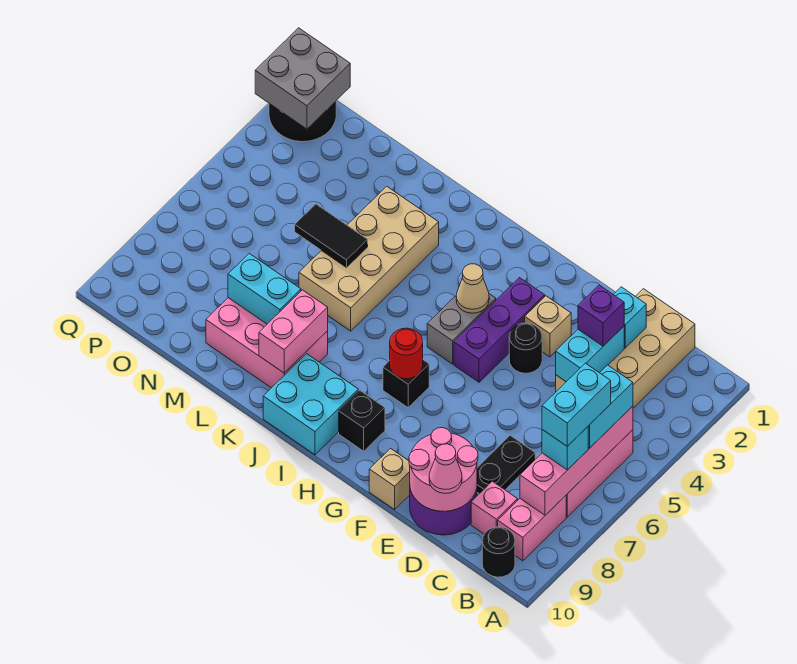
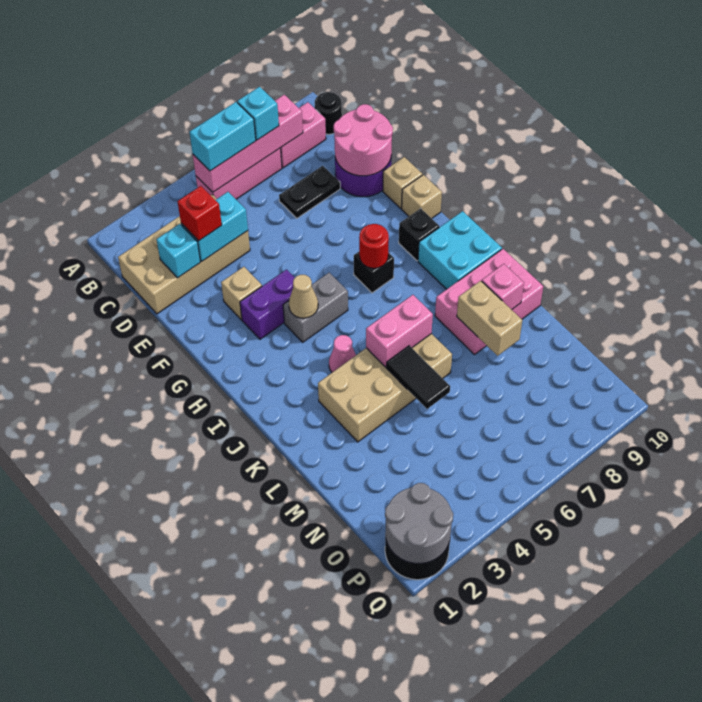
cyan brick B6:B7 level 4 -> none
pink brick C9 level 1 -> pink brick L9 level 2
purple brick D3 level 3 -> red brick D3 level 3
pink cone D10 level 3 -> pink cone J4 level 1
black round brick F4 level 1 -> none
purple brick G3:G5 level 1 -> purple brick G3:G4 level 1
none -> tan brick G10 level 1
pink brick K8:M9 level 1 -> pink brick K8:L10 level 1
pink brick K8:K9 level 2 -> pink brick K5:K6 level 2
cyan brick L8:M8 level 2 -> tan brick L8:M8 level 2
grey brick P1:Q2 level 2 -> grey round brick P1:Q2 level 2

